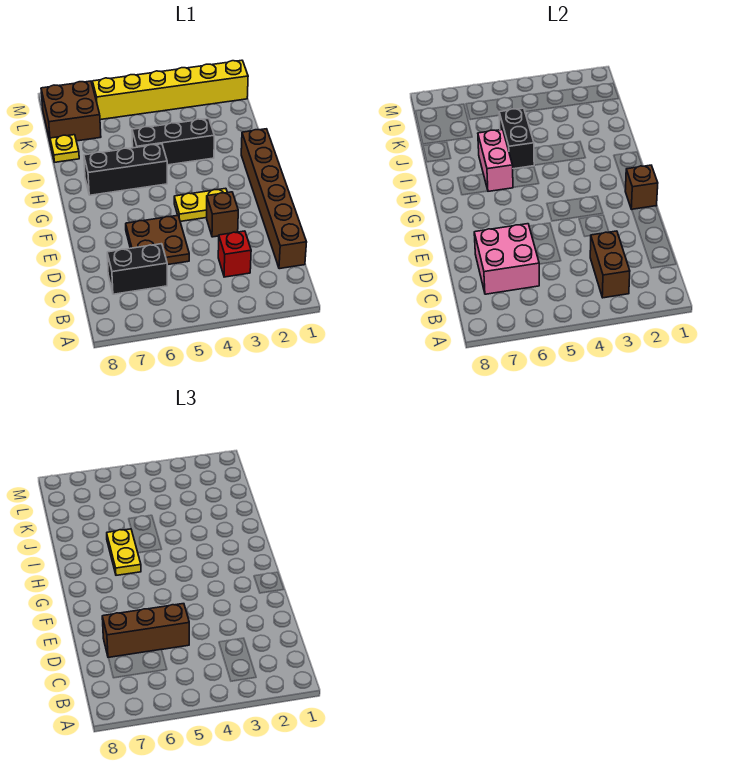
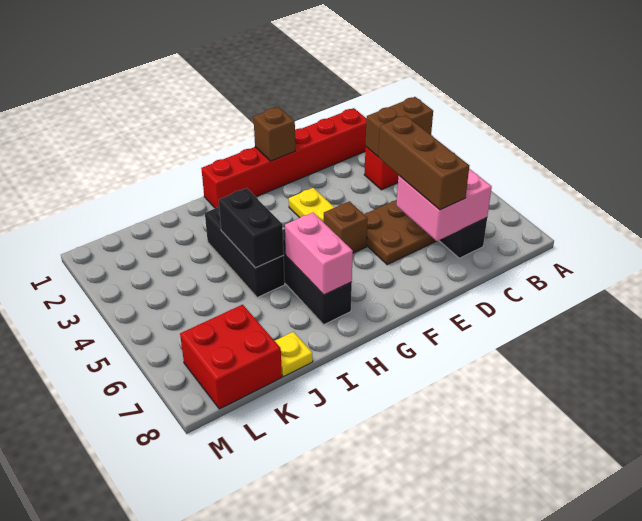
brown brick C1:H1 level 1 -> red brick C1:H1 level 1
brown brick E3 level 1 -> brown brick F5 level 1
pink brick H6:I6 level 2 -> pink brick H6:H7 level 2
yellow plate H6:I6 level 3 -> none
black brick I5:J5 level 2 -> black brick I4:I5 level 2
brown brick K7:L8 level 1 -> red brick K7:L8 level 1
yellow brick L1:L6 level 1 -> none

